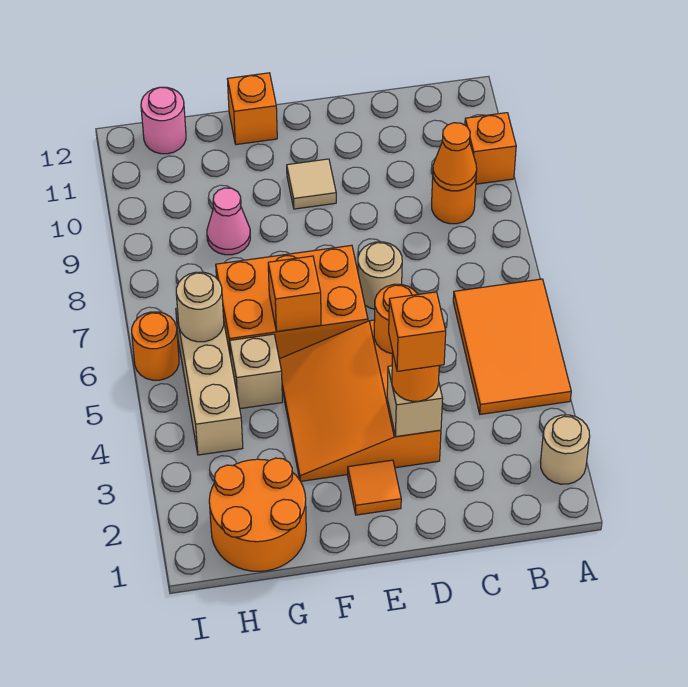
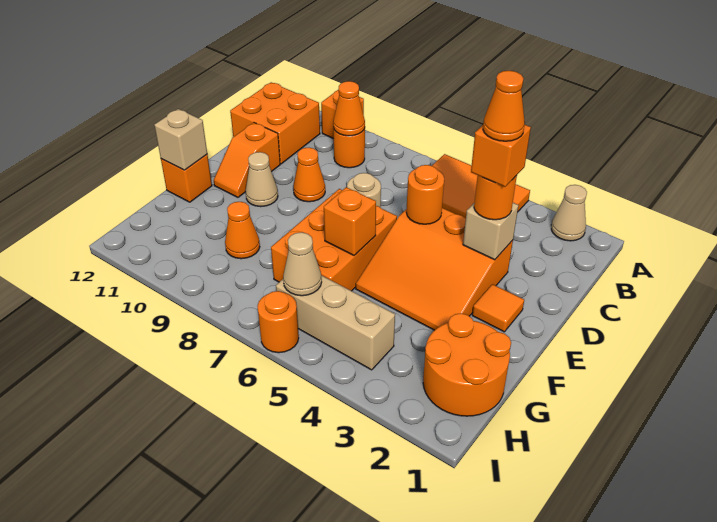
tan round brick A2 level 1 -> tan cone A2 level 1
none -> orange brick B11:C12 level 1
none -> orange cone D3 level 5
none -> orange cone D9 level 1
none -> orange slope D11:E11 level 1 top D
tan tile E10 level 1 -> tan cone E10 level 1
tan brick G5 level 1 -> tan brick F12 level 2
pink cone G9 level 1 -> orange cone G9 level 1
tan round brick H6 level 2 -> tan cone H6 level 2
pink round brick H12 level 1 -> none

